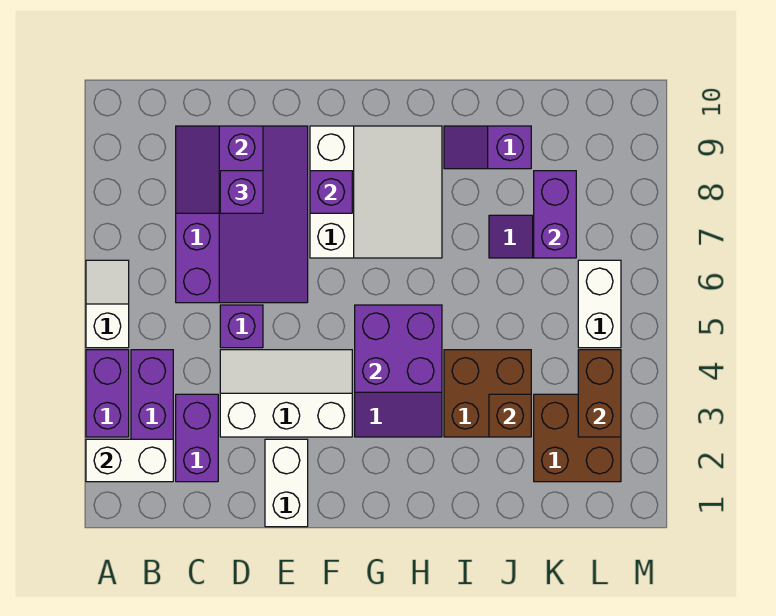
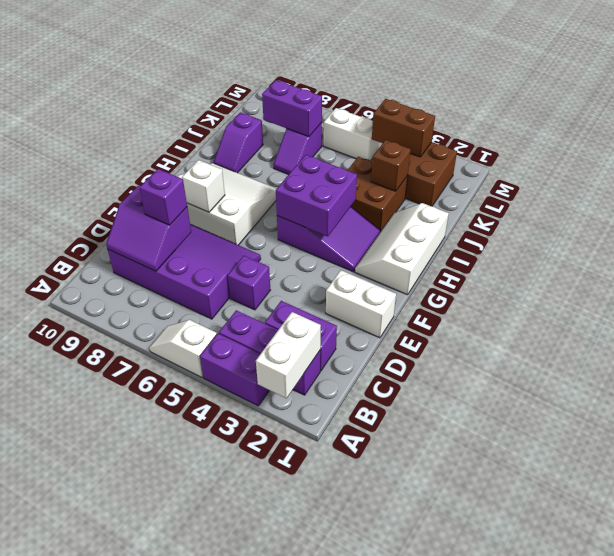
white slope D3:F4 level 1 top 3 -> white slope G1:I2 level 1 top 1
purple brick F8 level 2 -> white brick F8 level 2

